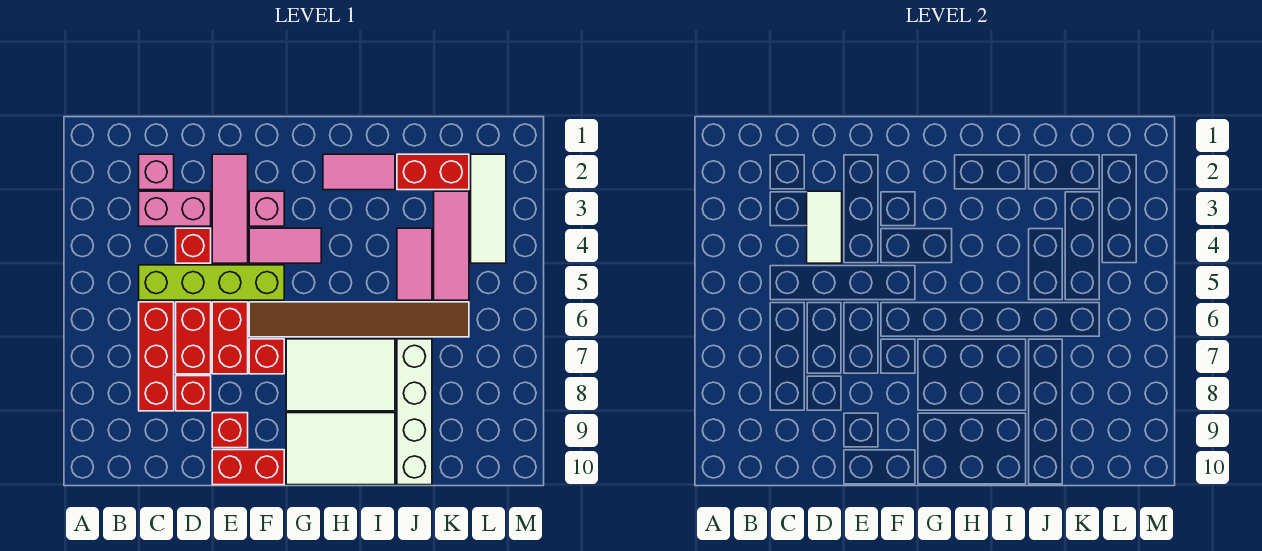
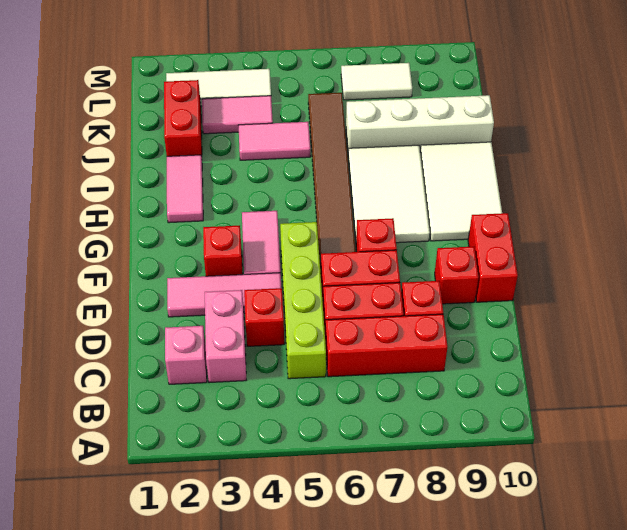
white tile D3:D4 level 2 -> white tile L7:L8 level 1
pink brick F3 level 1 -> red brick F3 level 1
pink tile K3:K5 level 1 -> pink tile K3:K4 level 1

